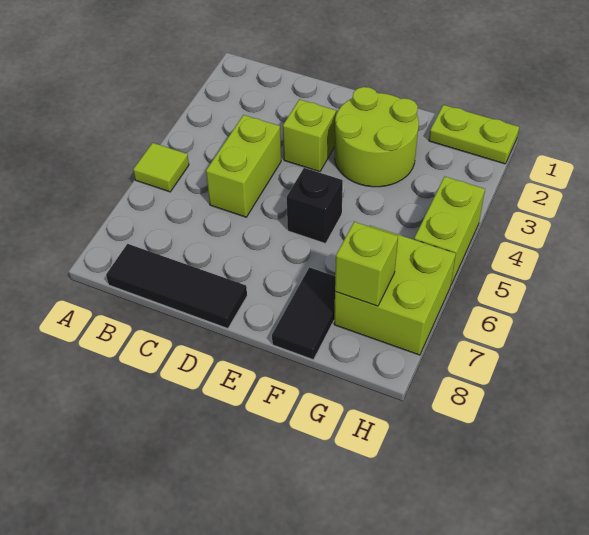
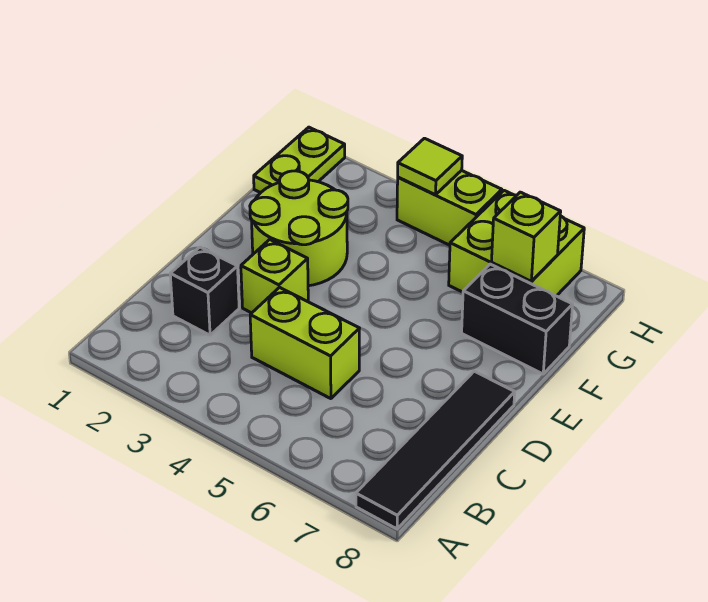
lime tile A5 level 1 -> lime tile H4 level 2
black tile B8:D8 level 1 -> black tile A8:D8 level 1
black brick E5 level 1 -> black brick C2 level 1
black tile F7:F8 level 1 -> black brick F7:F8 level 1

